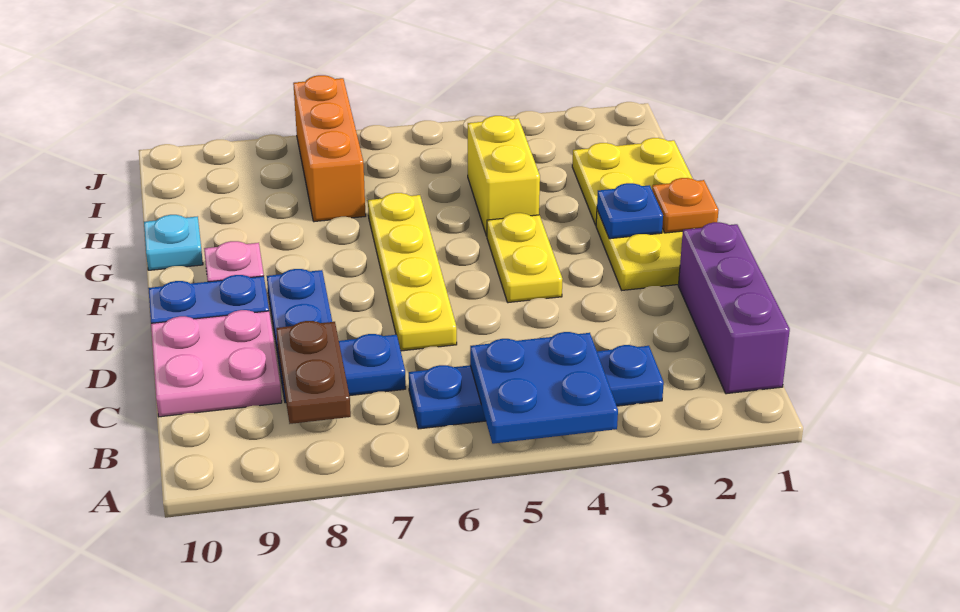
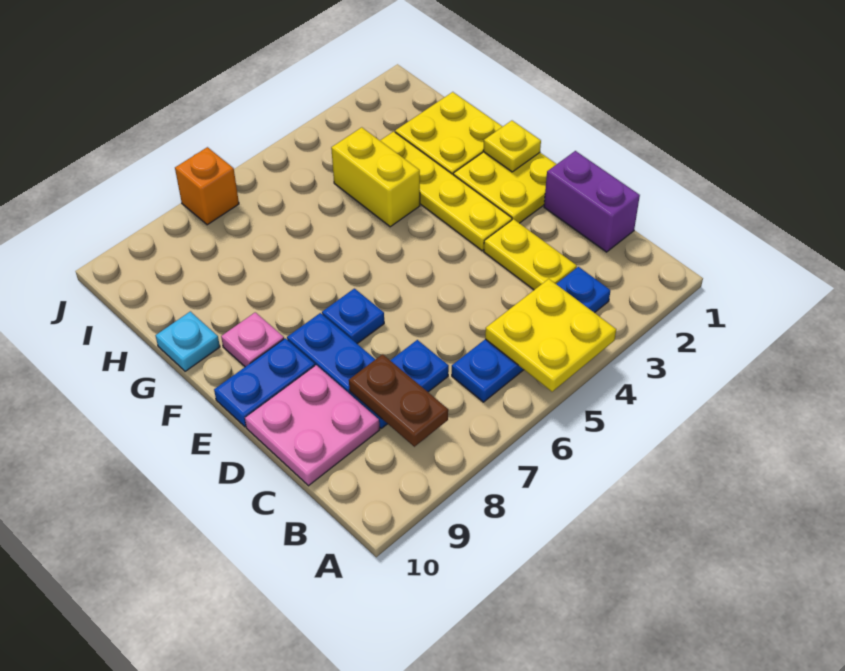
blue plate A4:B5 level 2 -> yellow plate A4:B5 level 2
purple brick B1:D1 level 1 -> purple brick C1:D1 level 1
yellow plate D6:G6 level 1 -> yellow plate E3:H3 level 1
yellow plate E4:F4 level 1 -> yellow plate C3:D3 level 1
orange plate F1 level 2 -> yellow plate F1 level 2
blue plate F2 level 2 -> blue plate E7 level 1
orange brick H7:J7 level 1 -> orange brick J7 level 1

